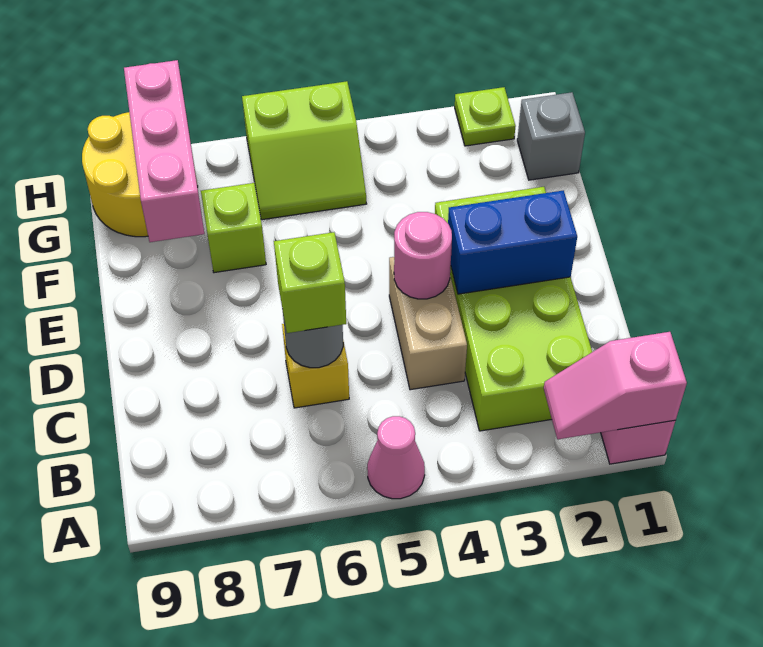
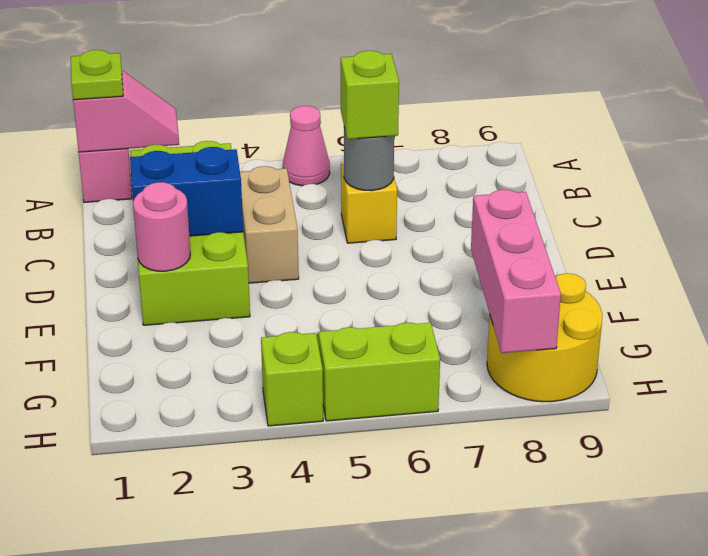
pink round brick D4 level 2 -> pink round brick E2 level 2
lime brick F7 level 1 -> lime brick H4 level 1
grey brick G1 level 1 -> none
lime plate H2 level 1 -> lime plate A1 level 3

